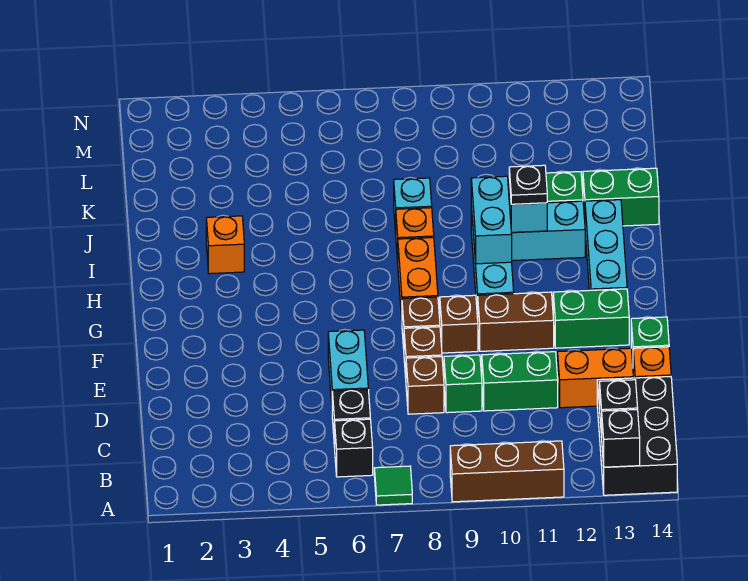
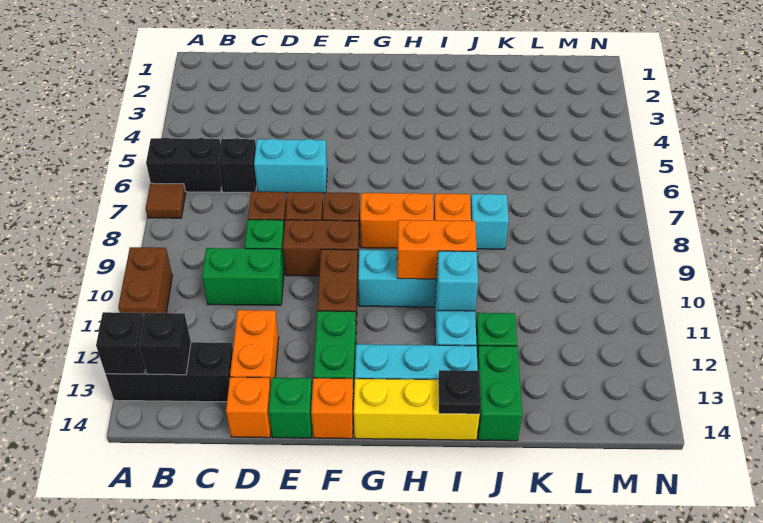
green tile A7 level 1 -> brown tile A7 level 1
brown brick A9:A11 level 1 -> brown brick A10:A11 level 1
black brick A13:C14 level 1 -> black brick A13:C13 level 1
black brick B6 level 1 -> black brick A6:B6 level 1
green brick D10:D11 level 1 -> green brick C10:D10 level 1
brown brick F9 level 1 -> brown brick E9:F9 level 1
none -> yellow brick G14:I14 level 1
cyan brick H10:I10 level 2 -> orange brick H10:I10 level 2
orange brick I3 level 1 -> orange brick F14 level 1
black plate I11 level 3 -> black plate I14 level 2

